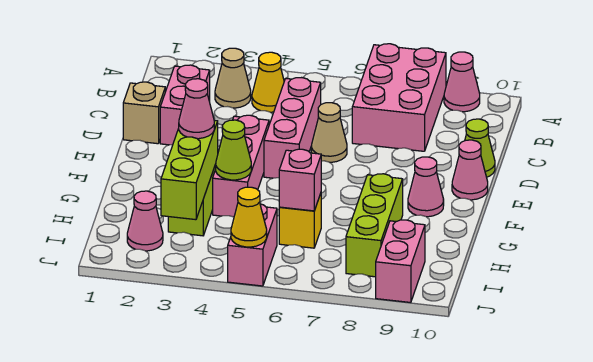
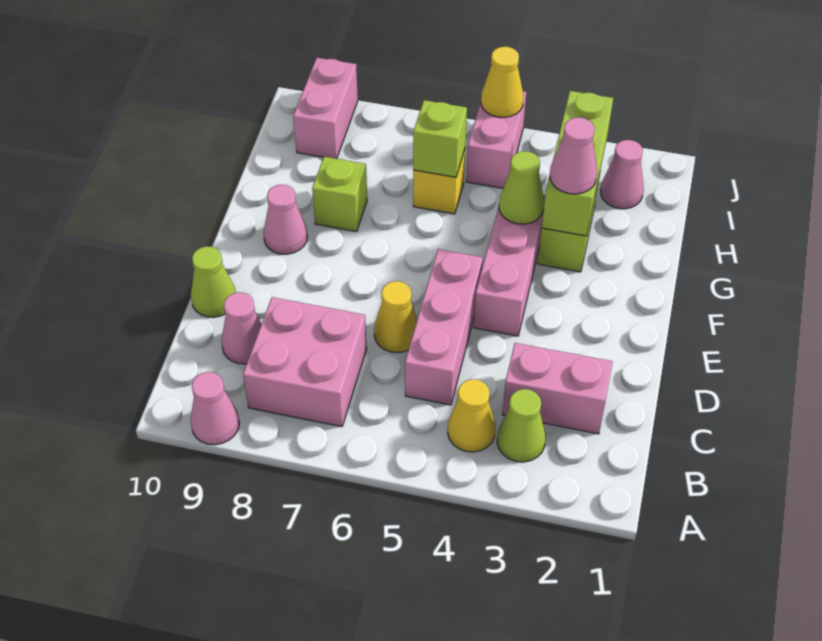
pink brick A7:C8 level 1 -> pink brick B7:C8 level 1
tan cone B3 level 1 -> lime cone B3 level 1
pink brick C2:D2 level 1 -> pink brick C2:C3 level 1
tan brick D1 level 1 -> none
tan cone D6 level 1 -> yellow cone D6 level 1
pink cone E10 level 1 -> pink cone C9 level 1
lime brick G8:I8 level 1 -> lime brick G8 level 1
pink brick H6 level 2 -> lime brick H6 level 2

